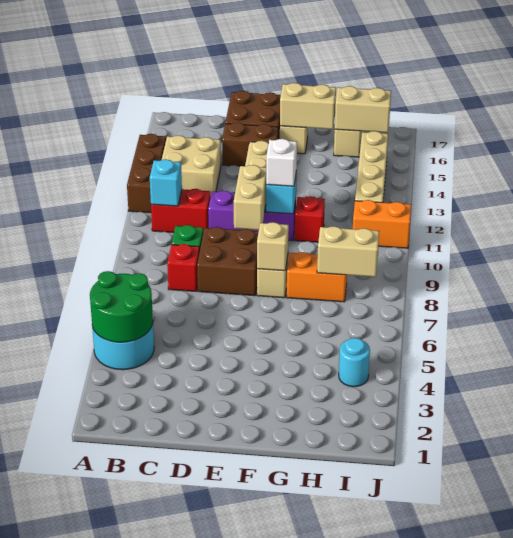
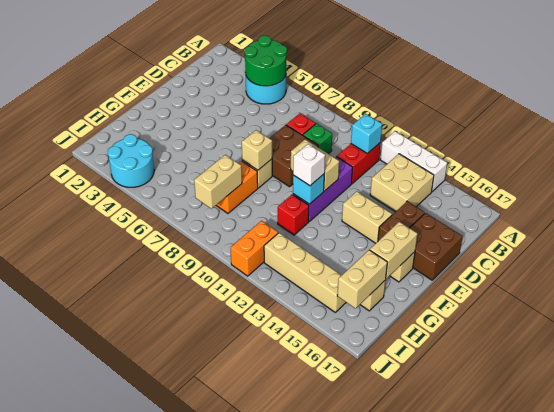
brown brick A12:A14 level 1 -> white brick A12:A14 level 1
cyan round brick I4 level 1 -> cyan round brick I3:J4 level 1

